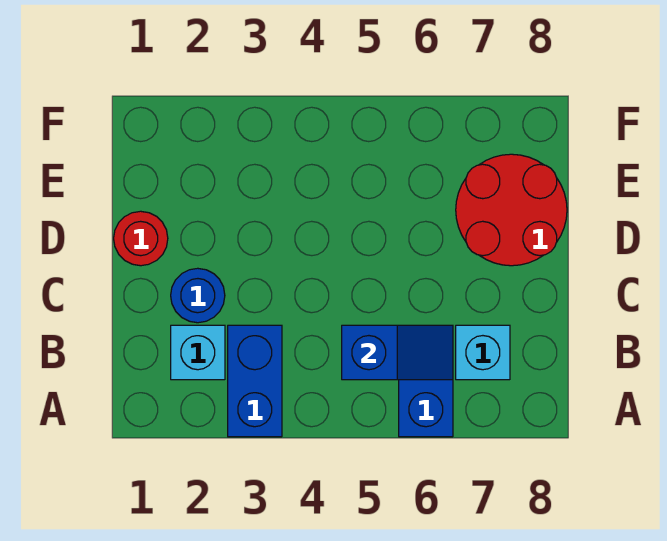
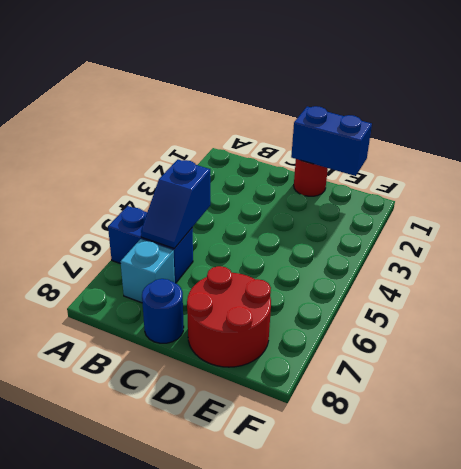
blue brick A3:B3 level 1 -> blue brick D1:E1 level 2
cyan brick B2 level 1 -> none
blue round brick C2 level 1 -> blue round brick C8 level 1

